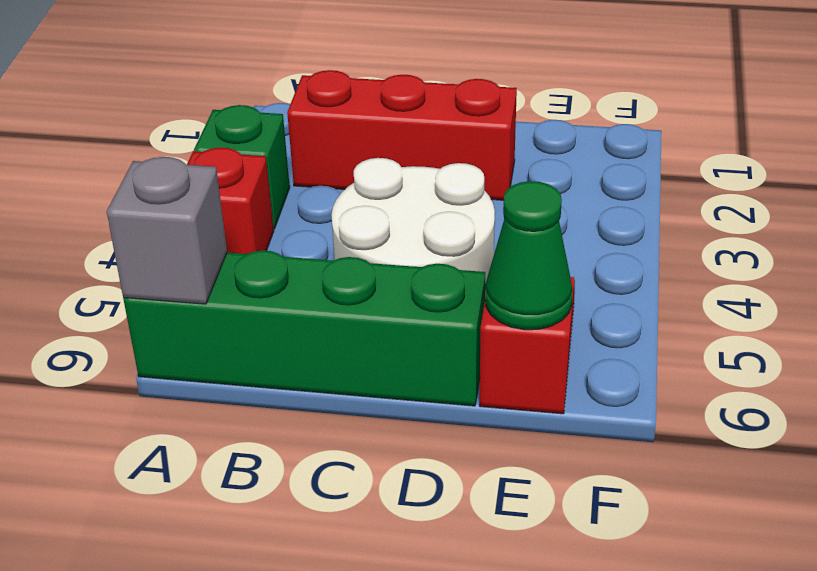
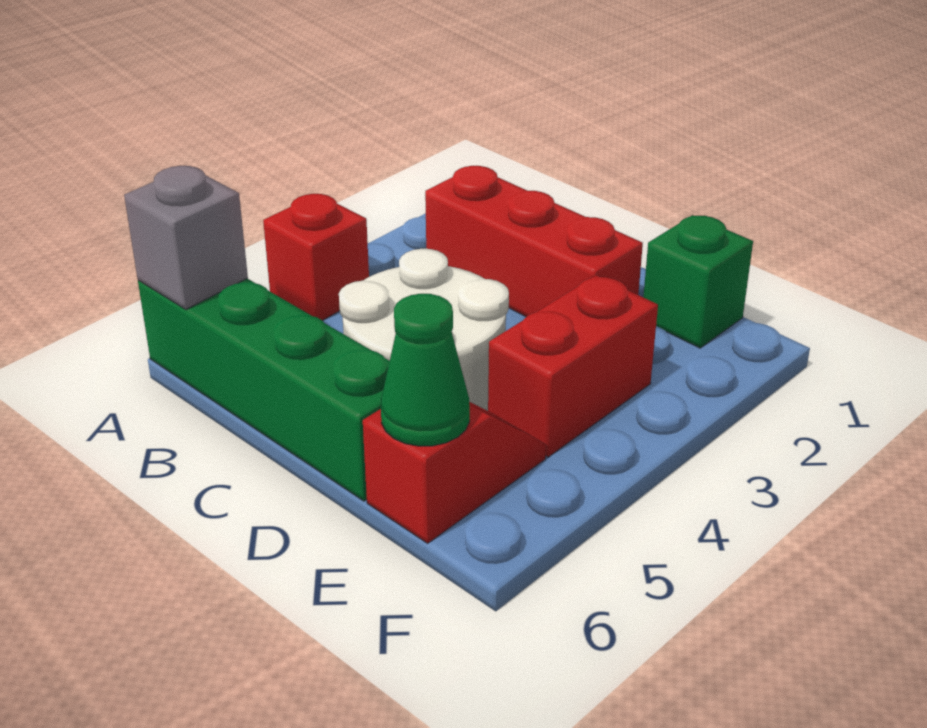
green brick A3 level 1 -> green brick E1 level 1
none -> red brick E3:E4 level 1

